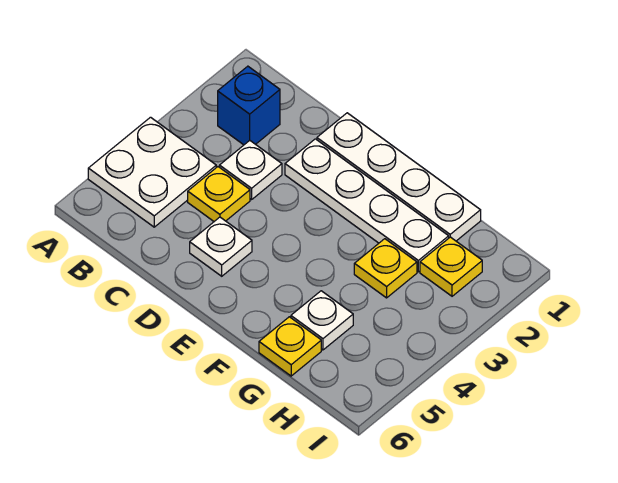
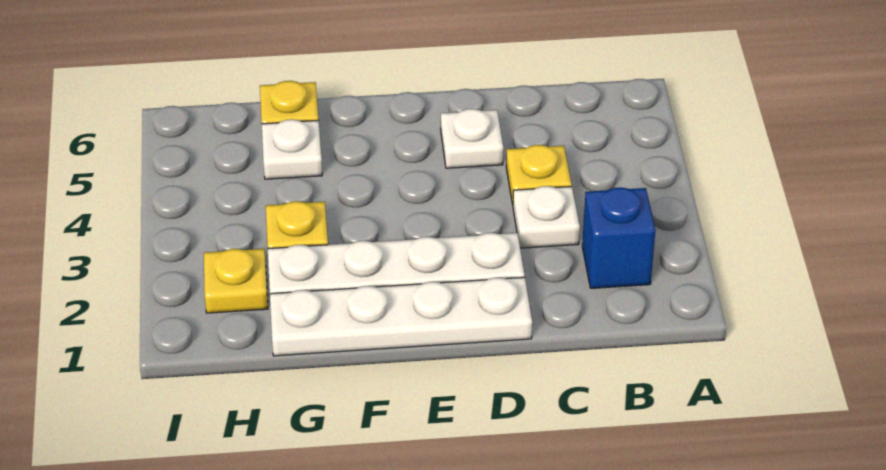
white plate A4:B5 level 1 -> none

